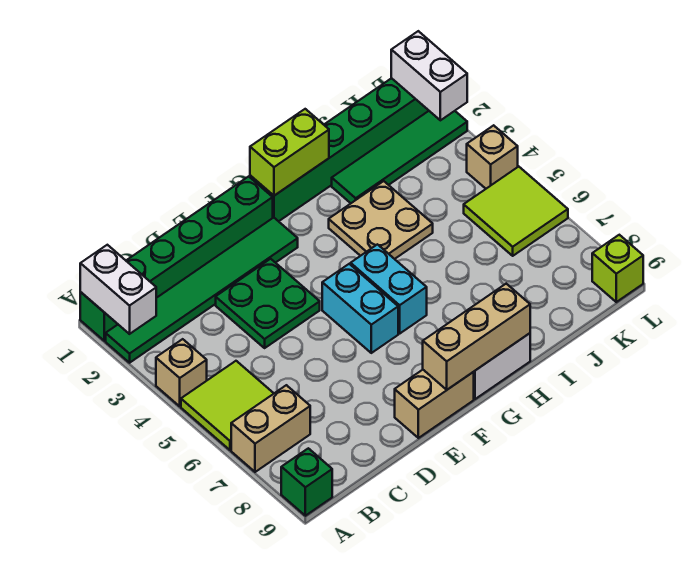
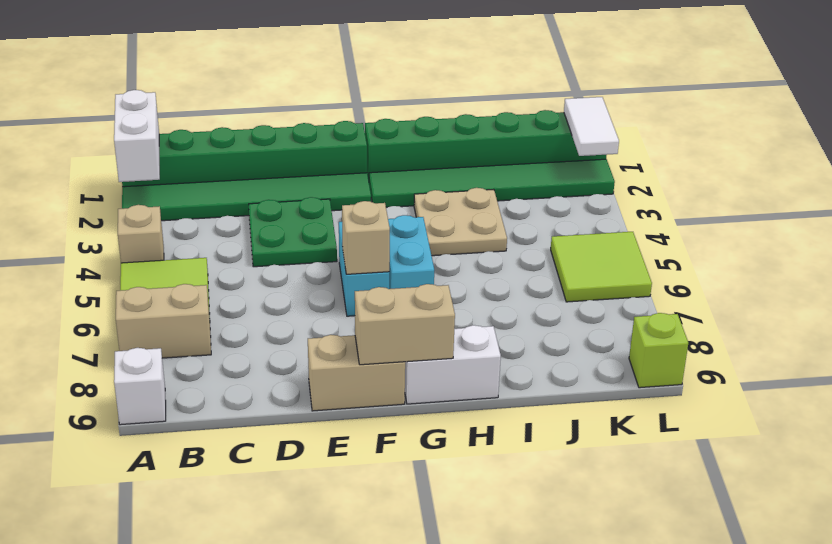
green brick A9 level 1 -> white brick A9 level 1
tan brick F9:H9 level 2 -> tan brick F9:G9 level 2
lime brick G1:H1 level 2 -> none
green tile I2:L2 level 1 -> green tile G2:L2 level 1
white brick L1:L2 level 2 -> white tile L1:L2 level 2
tan brick L4 level 1 -> tan brick F6 level 2

